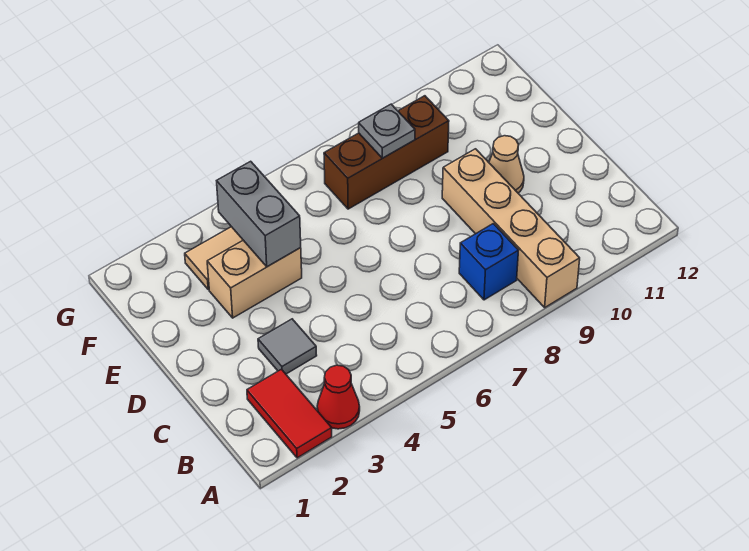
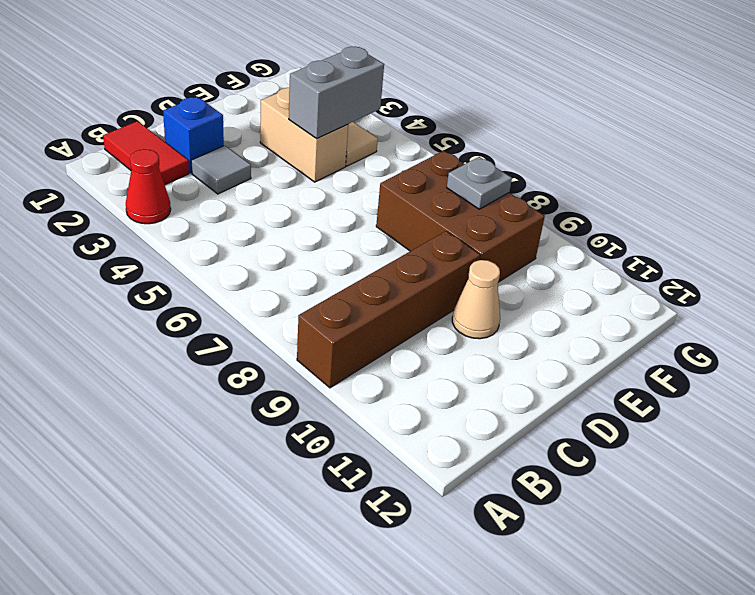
red tile A2:B2 level 1 -> red tile B1:B2 level 1
tan brick A9:D9 level 1 -> brown brick A9:D9 level 1
blue brick B8 level 1 -> blue brick C2 level 1
brown brick F7:F9 level 1 -> brown brick E7:F9 level 1

